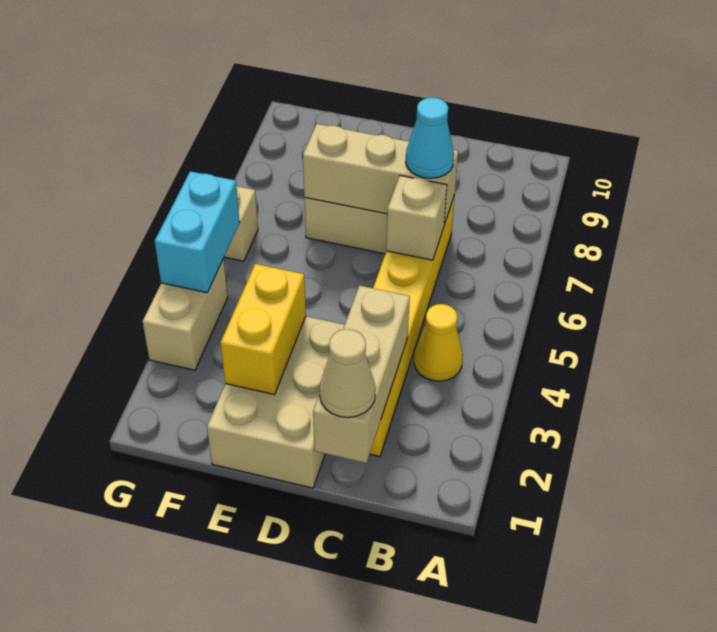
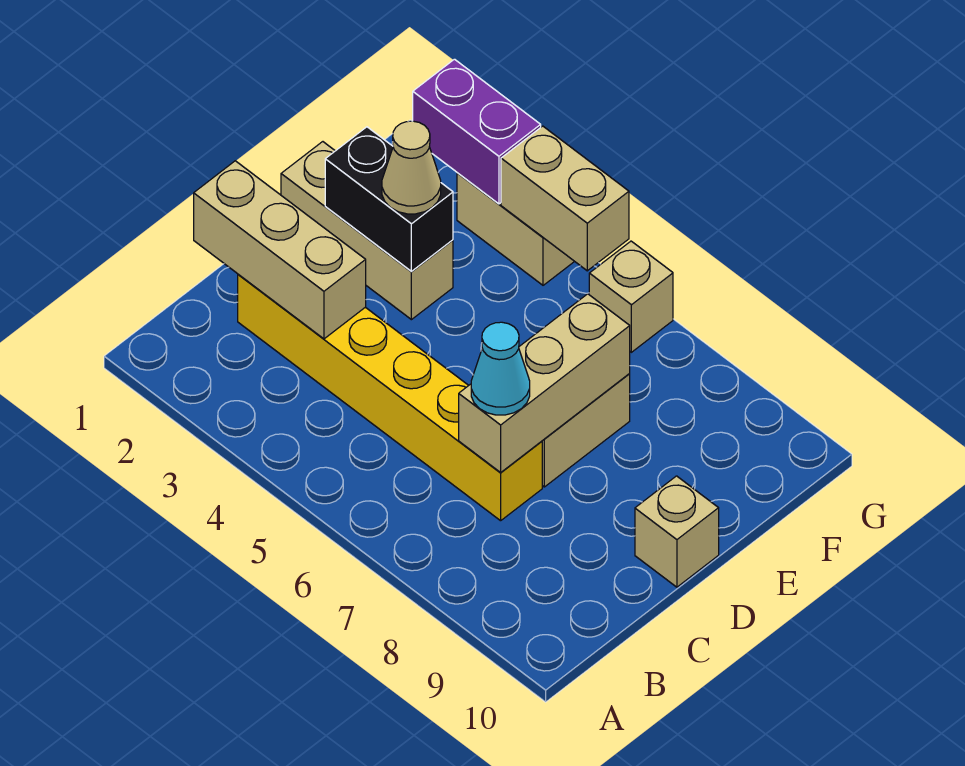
yellow cone B4 level 1 -> none
tan cone C1 level 3 -> tan cone E3 level 3
tan brick C6 level 2 -> tan brick D10 level 1
tan brick D1:E3 level 1 -> tan brick E1:E3 level 1
yellow brick E2:E3 level 2 -> black brick E2:E3 level 2
none -> purple brick G2:G3 level 2
cyan brick G4:G5 level 2 -> tan brick G4:G5 level 2

